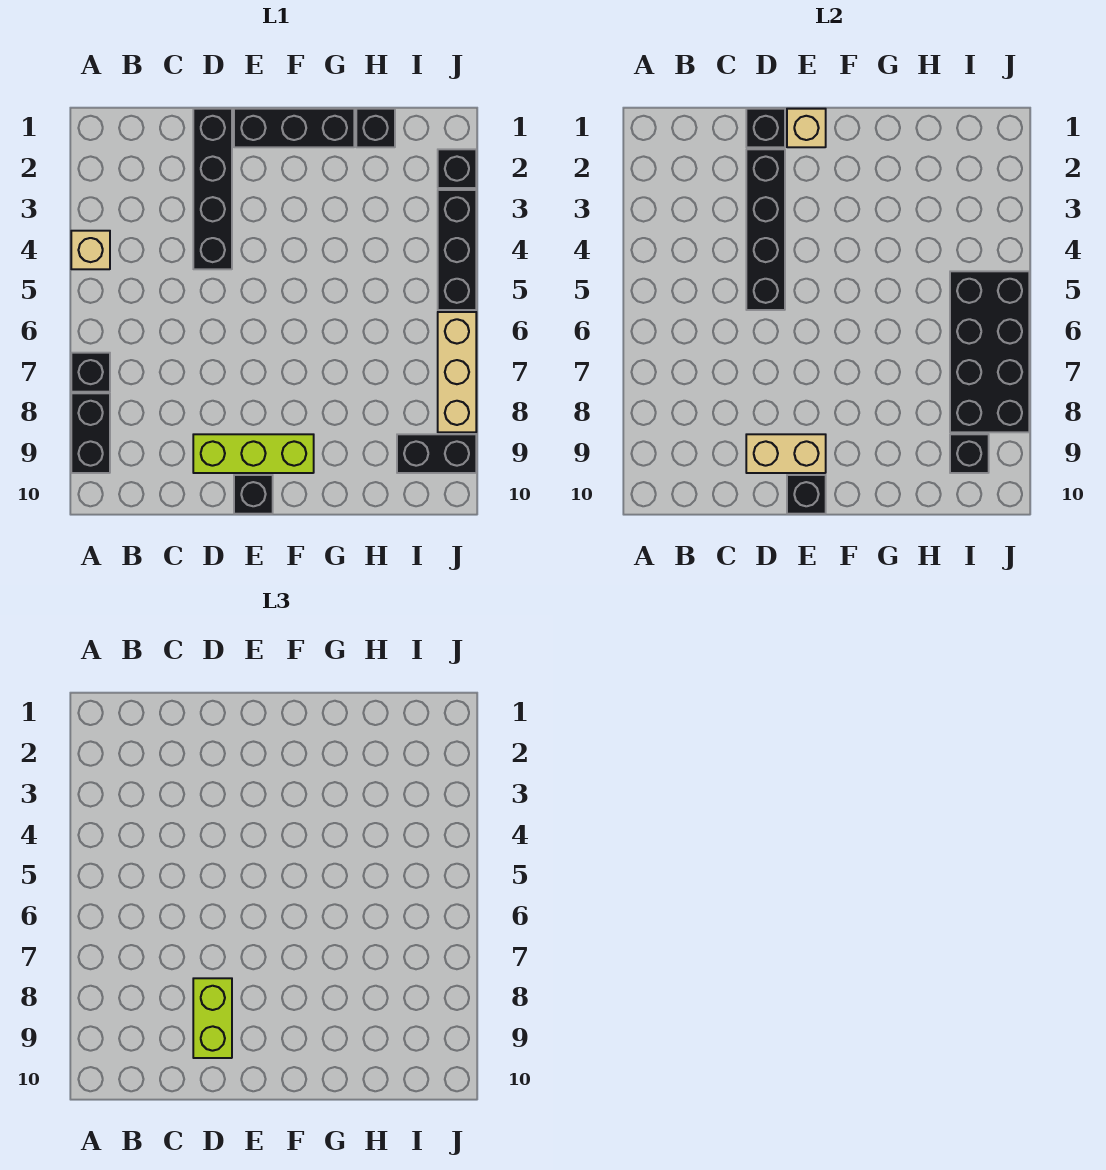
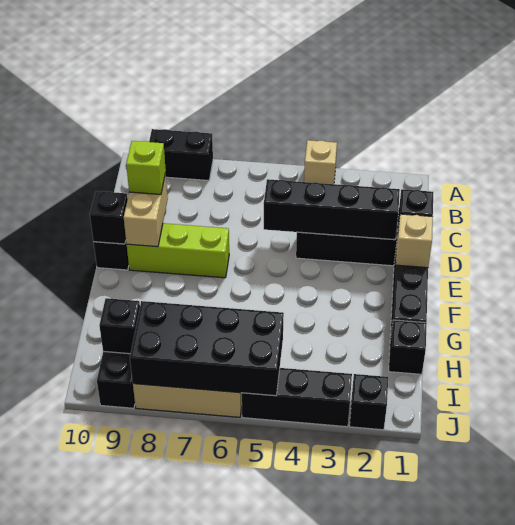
black brick A7 level 1 -> none
lime brick D8:D9 level 3 -> lime brick D9 level 3
lime brick D9:F9 level 1 -> lime brick E7:E9 level 1

